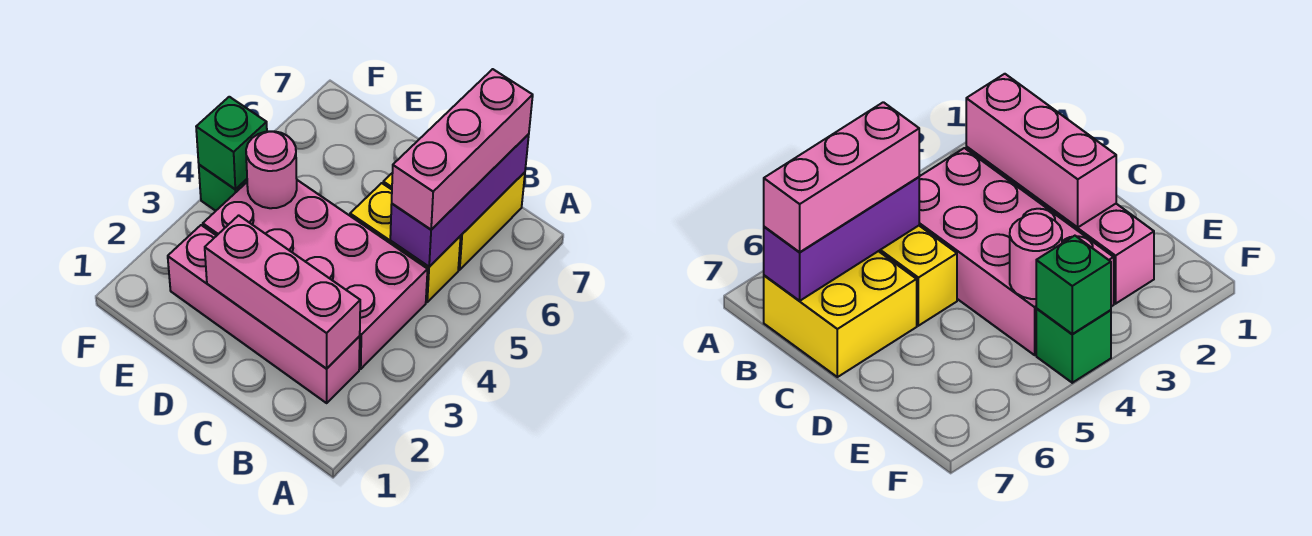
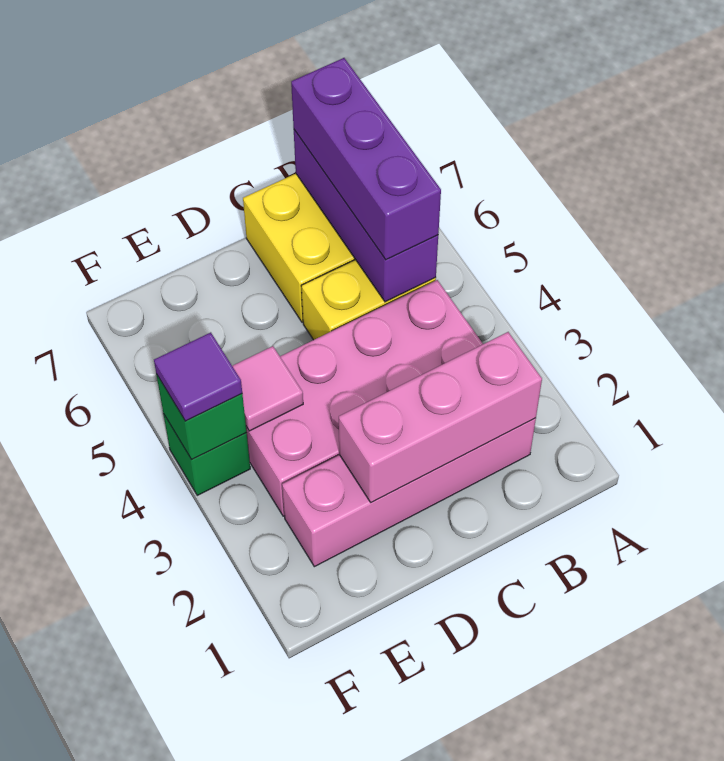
pink brick B5:B7 level 3 -> purple brick B5:B7 level 3
pink round brick E4 level 2 -> pink tile E4 level 2
none -> purple tile F4 level 3

